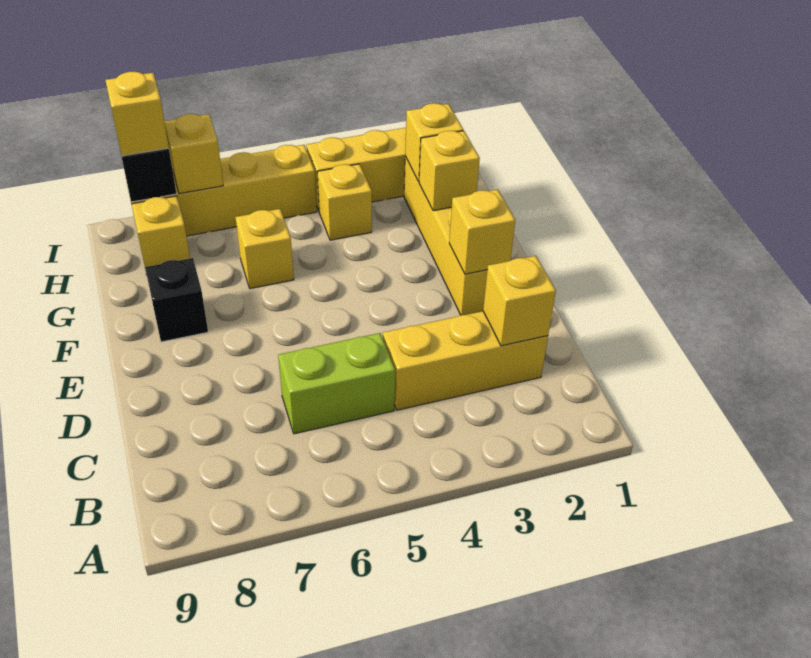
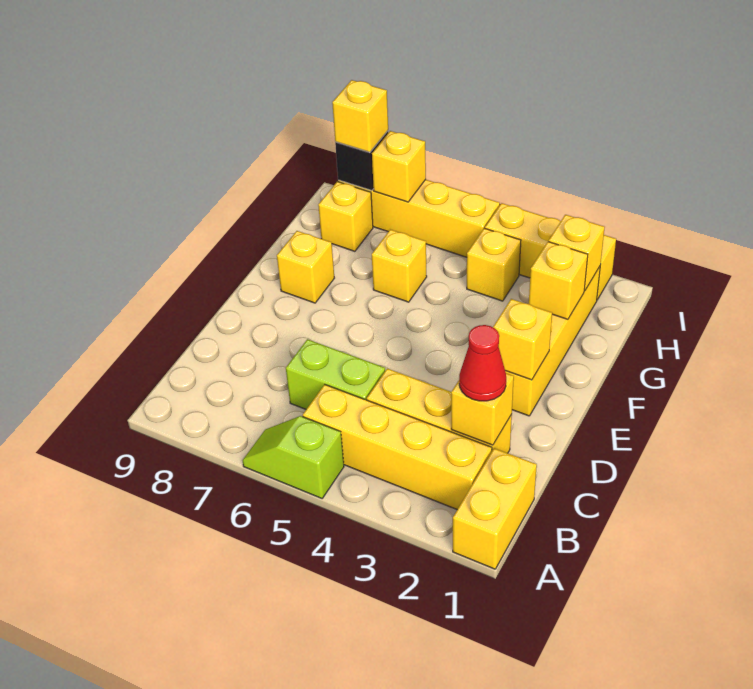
none -> yellow brick A1:B1 level 1
none -> lime slope A5:A6 level 1 top 5
none -> yellow brick B2:B5 level 1
none -> red cone C2 level 3
black brick F8 level 1 -> yellow brick F8 level 1

